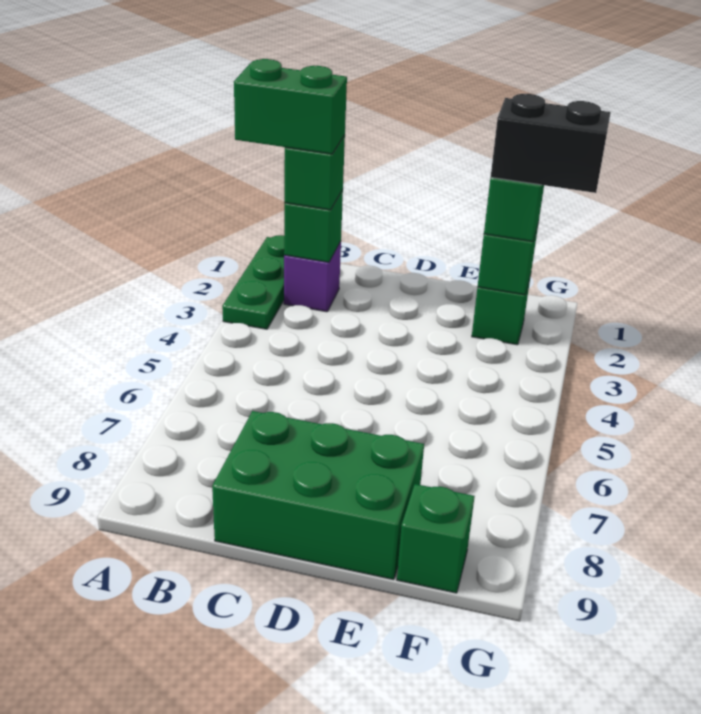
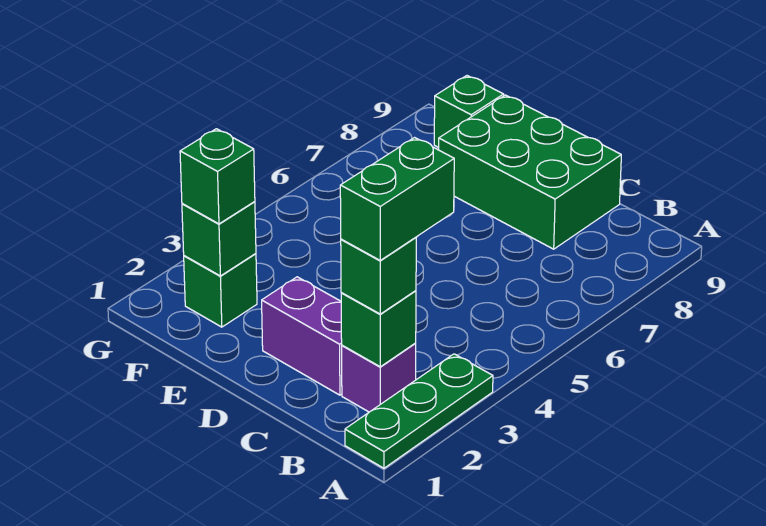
green brick A2:B2 level 4 -> green brick B2:B3 level 4
none -> purple brick C2:D2 level 1
black brick F2:G2 level 4 -> none

